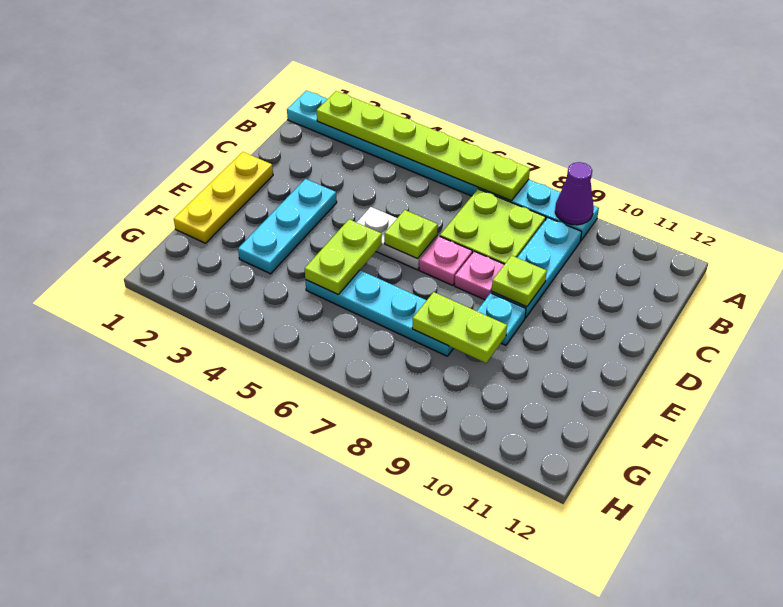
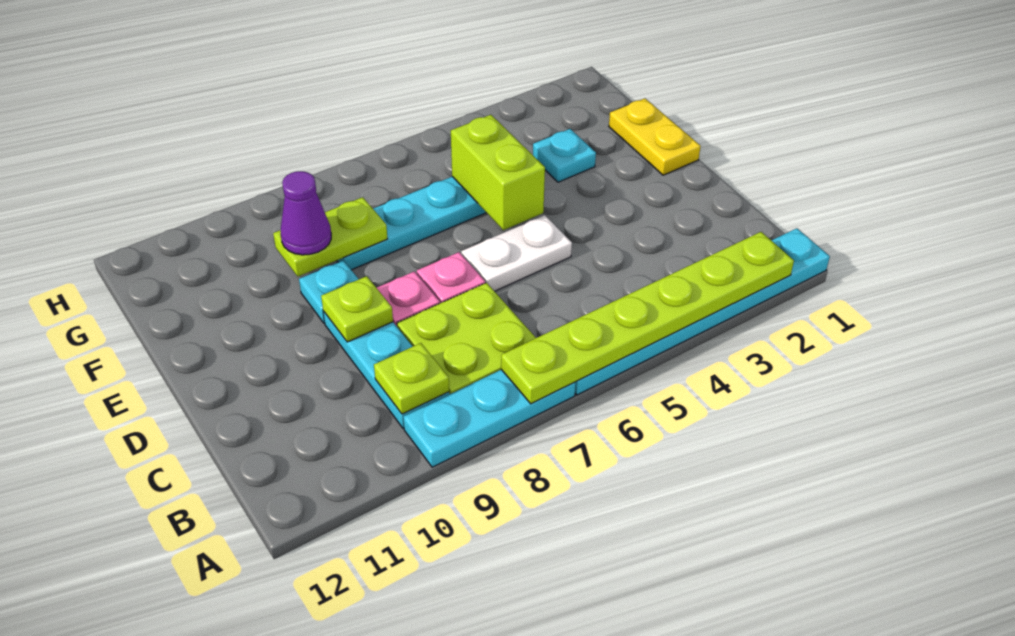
purple cone A9 level 2 -> purple cone F9 level 3
yellow plate D1:F1 level 1 -> yellow plate E1:F1 level 1
cyan plate D3:F3 level 1 -> cyan plate F3 level 1
lime plate D6 level 2 -> lime plate B9 level 2
lime plate E5:F5 level 2 -> lime brick E5:F5 level 2

